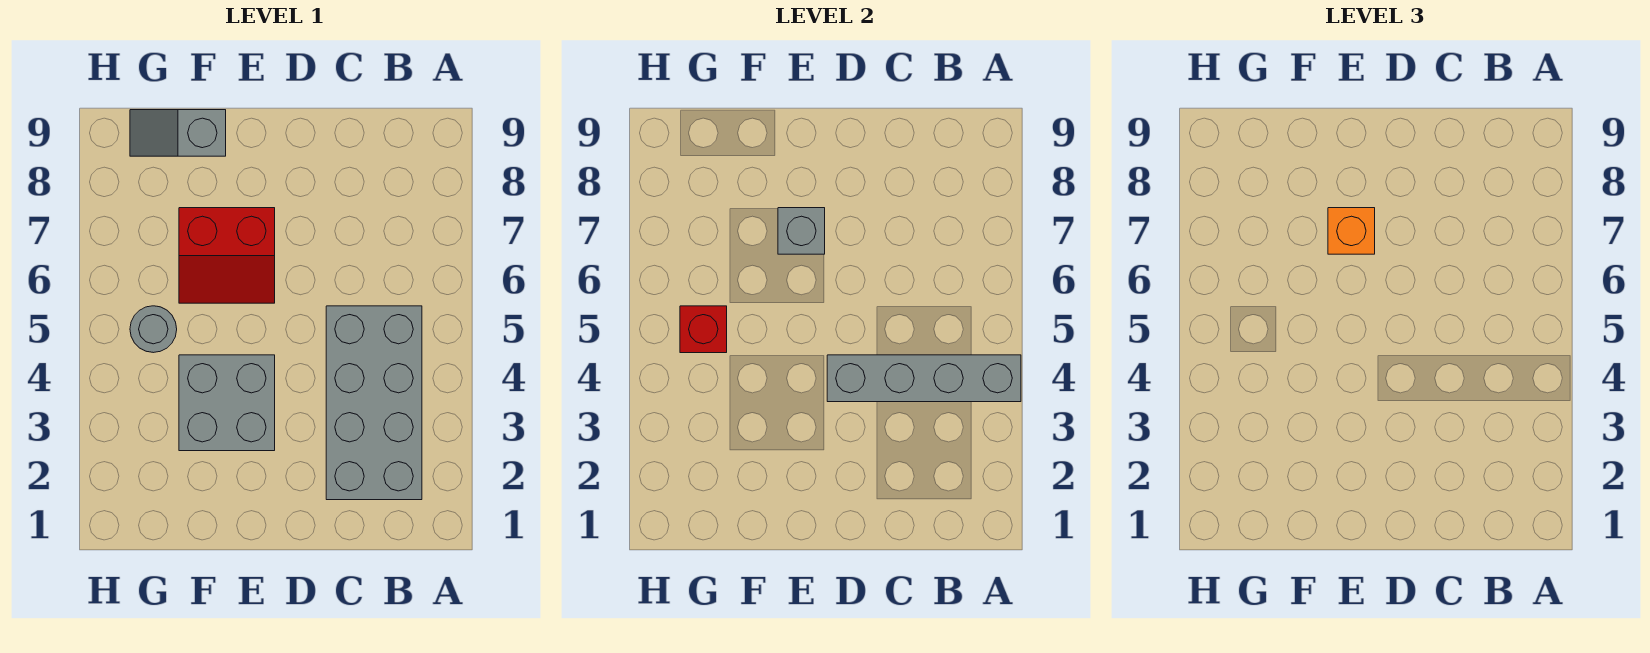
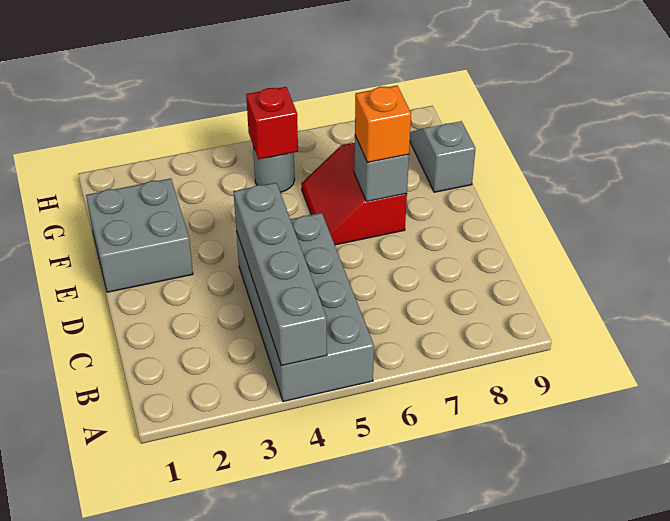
grey brick B2:C5 level 1 -> grey brick A4:D5 level 1
grey brick E3:F4 level 1 -> grey brick E1:F2 level 1

